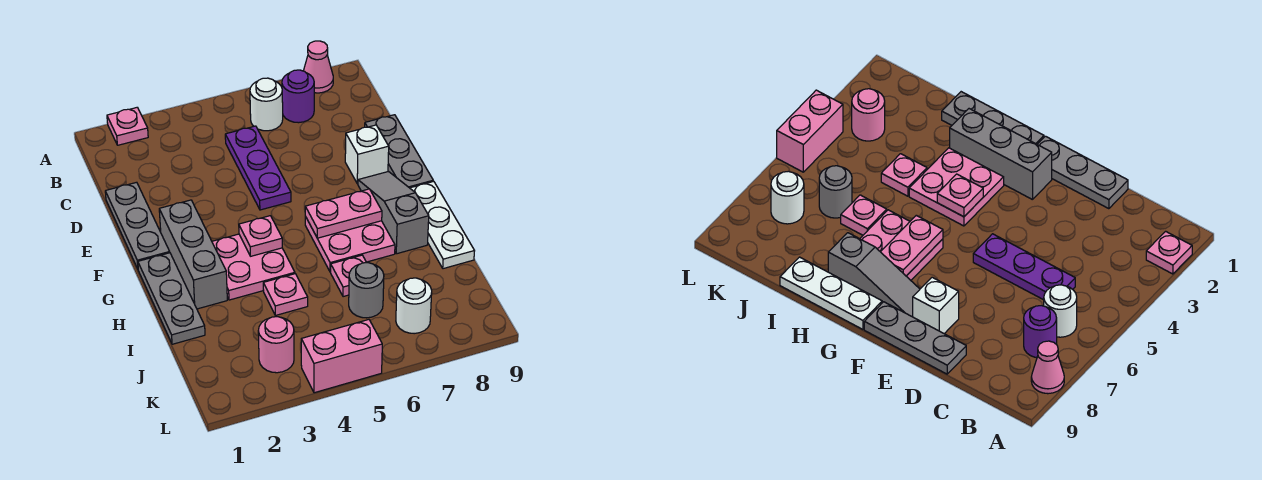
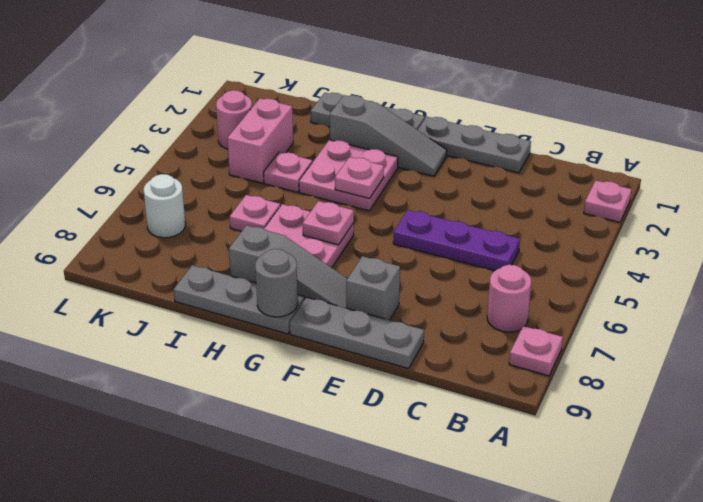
pink cone A8 level 1 -> pink plate A8 level 1
white round brick B6 level 1 -> none
purple round brick B7 level 1 -> pink round brick B7 level 1
white brick E8 level 1 -> grey brick E8 level 1
grey brick F2:H2 level 1 -> grey slope F2:H2 level 1 top H
pink plate G6:G7 level 2 -> pink plate G6 level 2
white plate G9:I9 level 1 -> grey plate G9:I9 level 1
grey round brick J6 level 1 -> grey round brick G9 level 2
pink brick L4:L5 level 1 -> pink brick J3:J4 level 1

